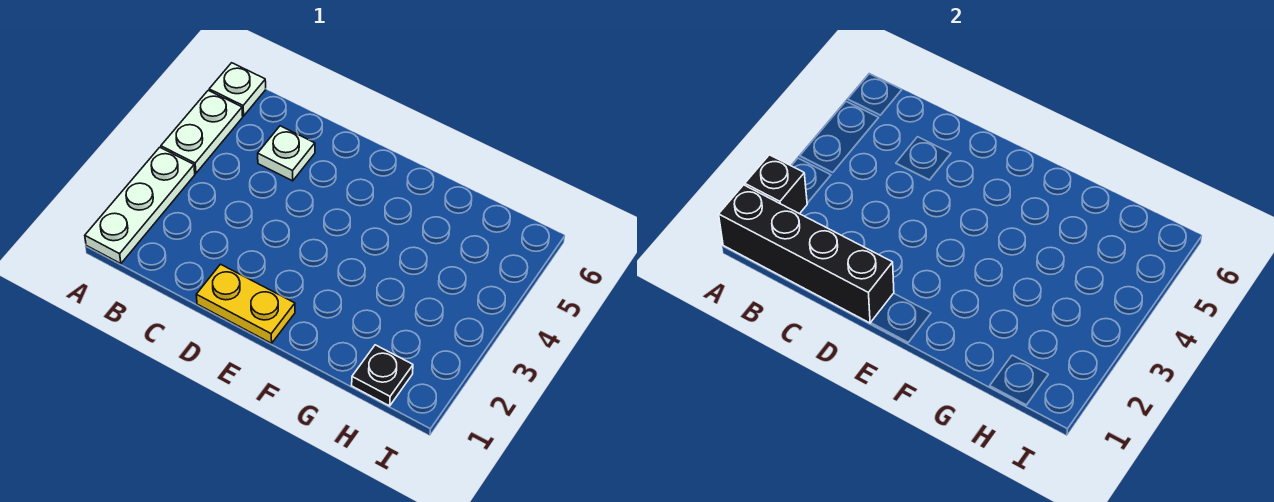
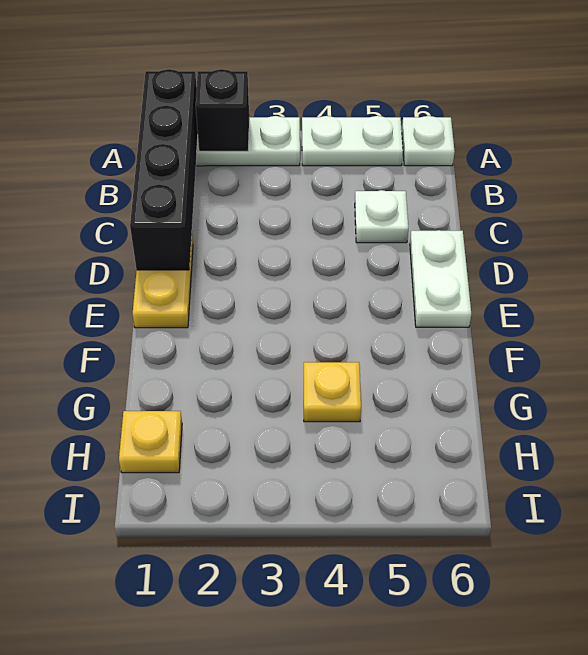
none -> white plate D6:E6 level 1
none -> yellow plate G4 level 1
black plate H1 level 1 -> yellow plate H1 level 1

